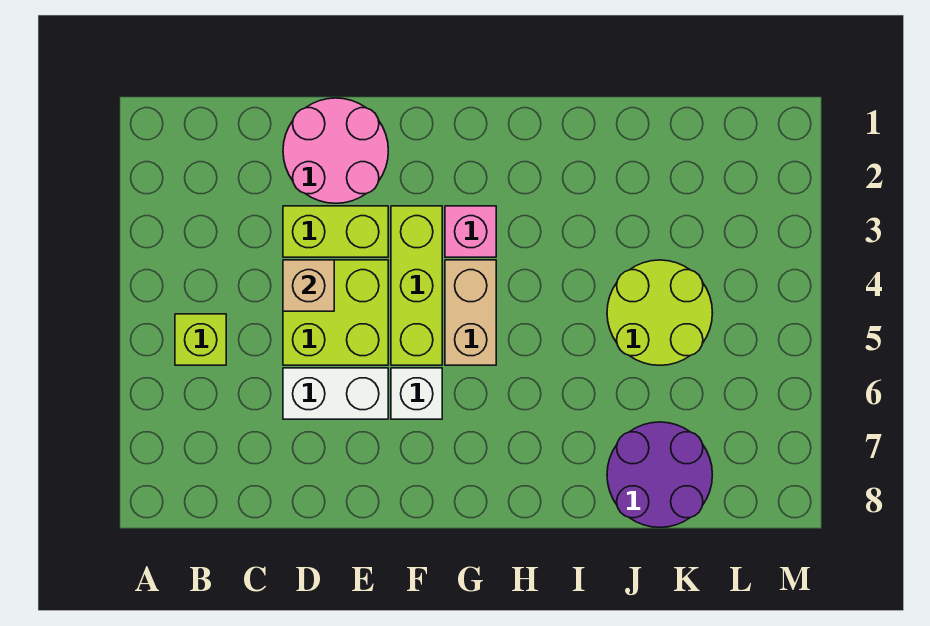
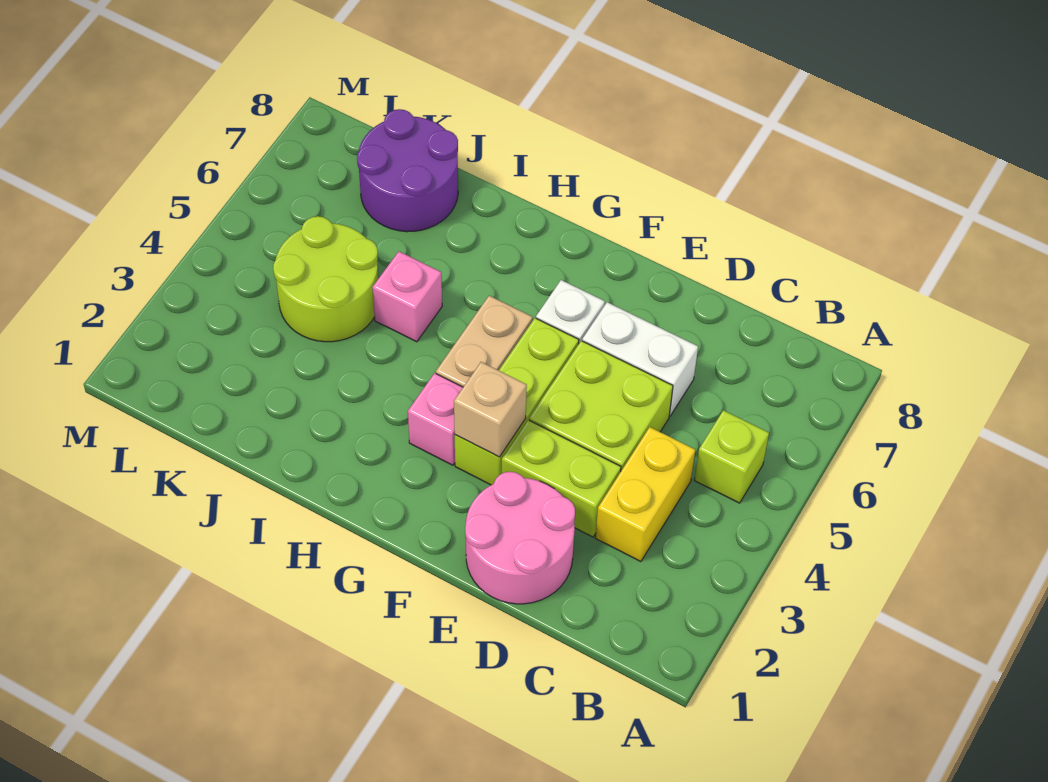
none -> yellow brick C3:C4 level 1
tan brick D4 level 2 -> tan brick F3 level 2
none -> pink brick I5 level 1

